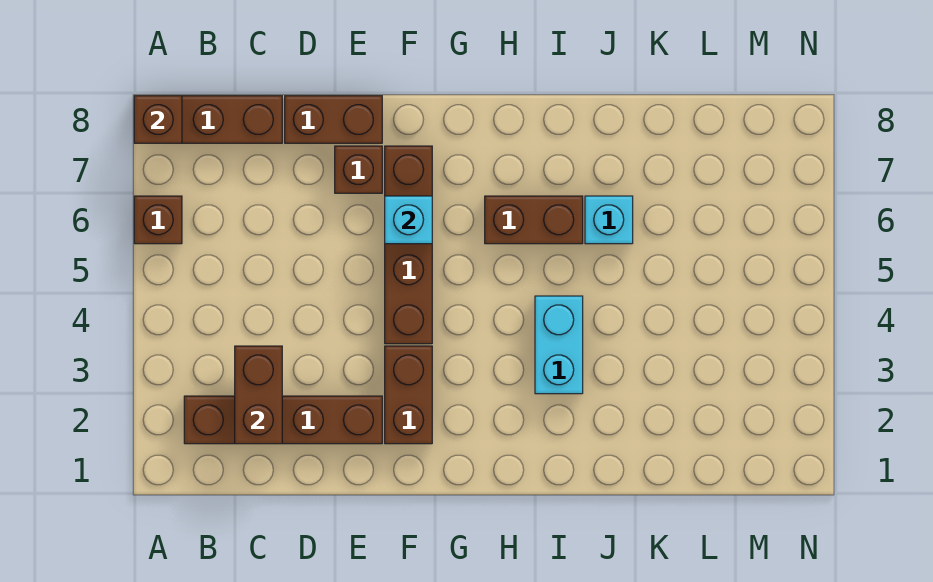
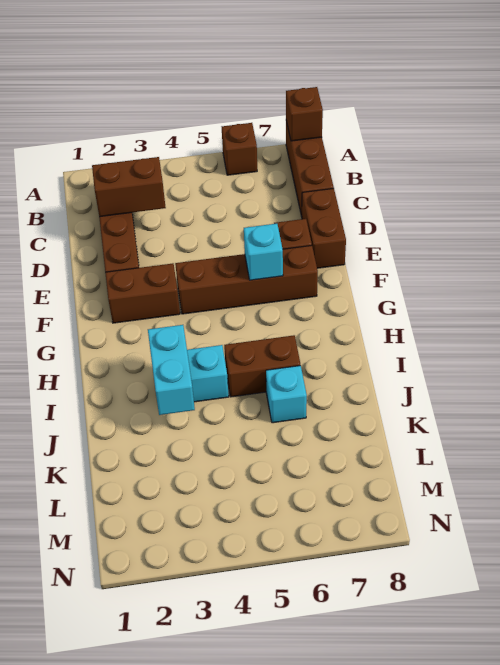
brown brick H6:I6 level 1 -> brown brick I5:I6 level 1
none -> cyan brick I3:J3 level 2

